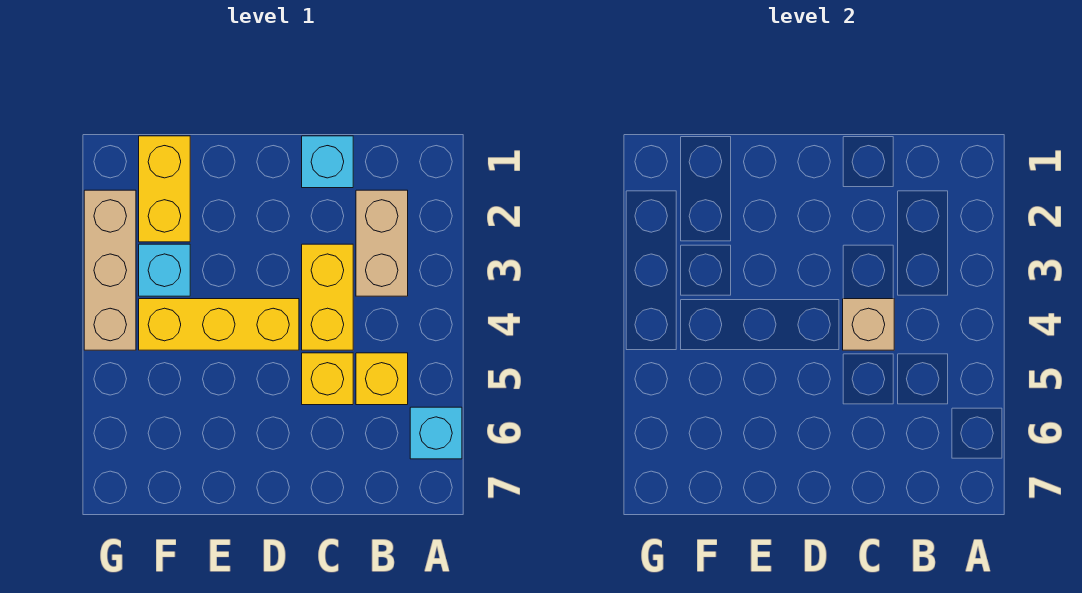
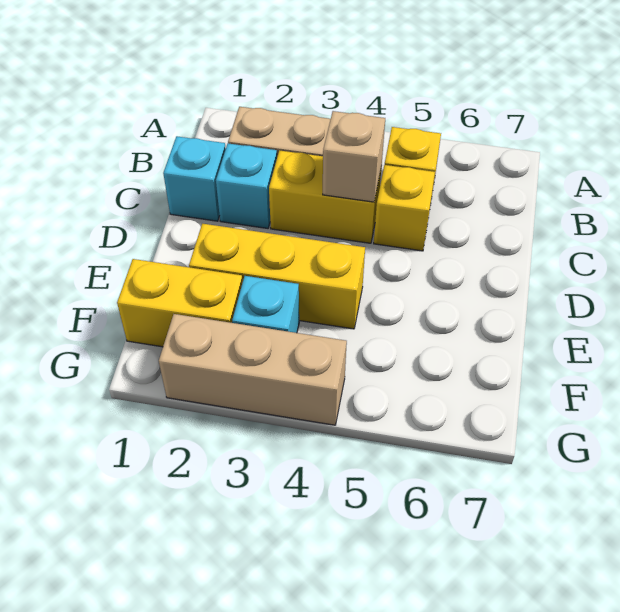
cyan brick A6 level 1 -> cyan brick C2 level 1
yellow brick D4:F4 level 1 -> yellow brick E2:E4 level 1

